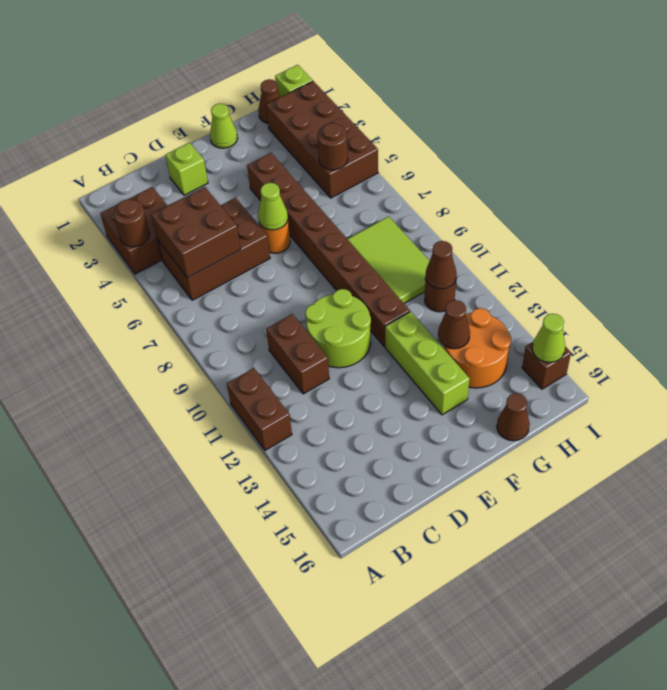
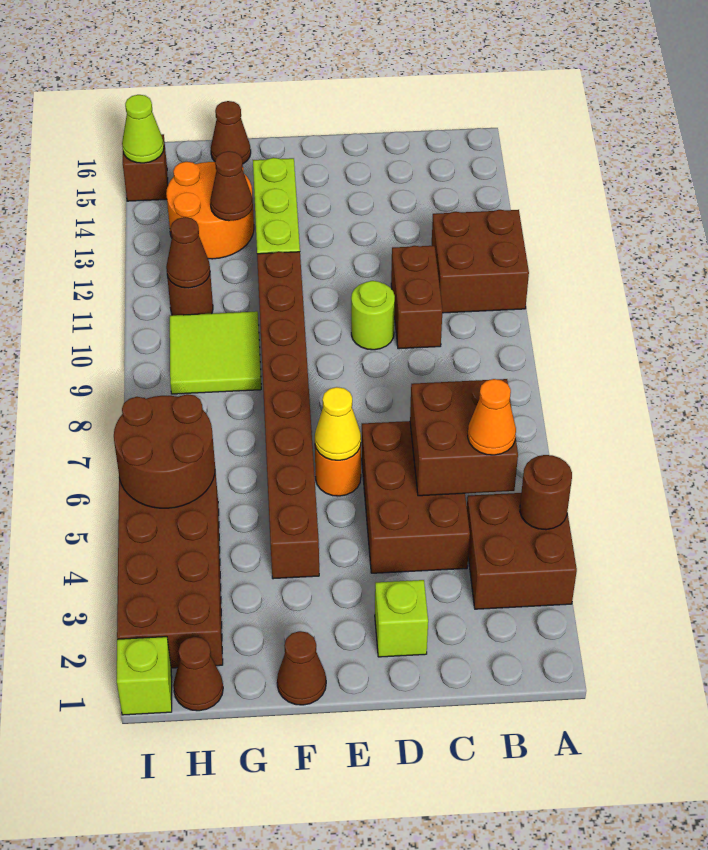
brown brick A11:A12 level 1 -> brown brick A11:B12 level 1
brown brick B5:D6 level 1 -> brown brick C4:D6 level 1
none -> orange cone B5 level 3
lime round brick D10:E11 level 1 -> lime round brick D10 level 1
lime cone E6 level 2 -> yellow cone E6 level 2
lime cone F1 level 1 -> brown cone F1 level 1
lime tile G8:H10 level 1 -> lime tile G9:H10 level 1
brown round brick H5 level 2 -> brown round brick H5:I6 level 2

